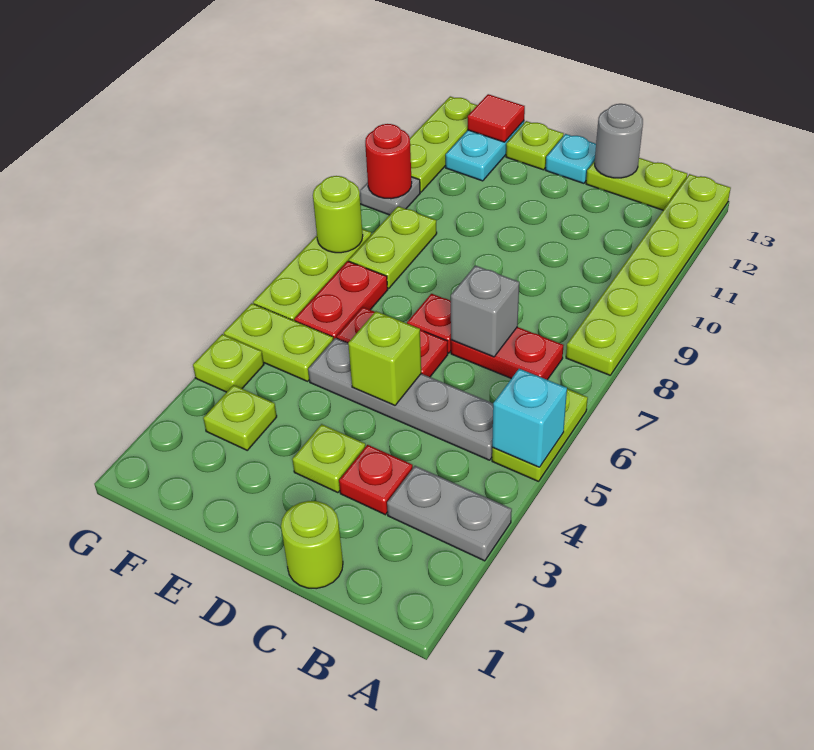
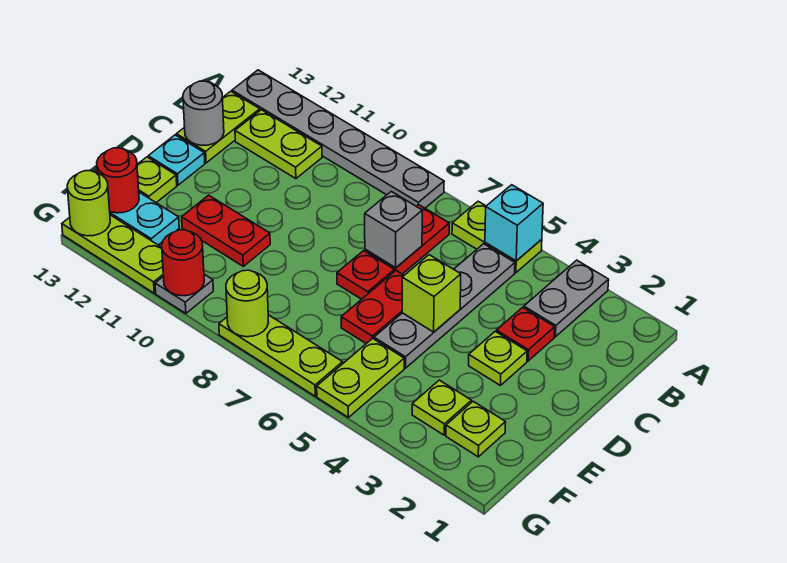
lime plate A8:A13 level 1 -> grey plate A8:A13 level 1
lime round brick C1 level 1 -> lime round brick G13 level 2
red plate F6:F7 level 1 -> red plate E10:E11 level 1
lime plate F8:F9 level 1 -> lime plate B11:B12 level 1
red tile F13 level 2 -> red round brick F13 level 2
lime plate G4 level 1 -> lime plate F2 level 1

